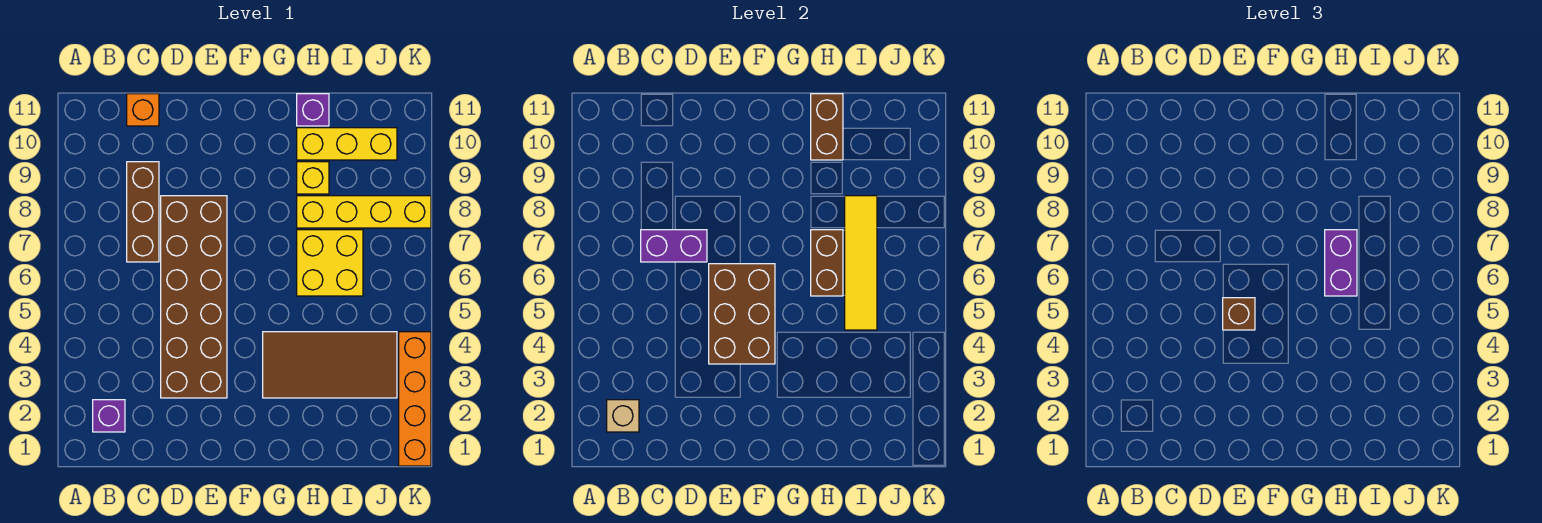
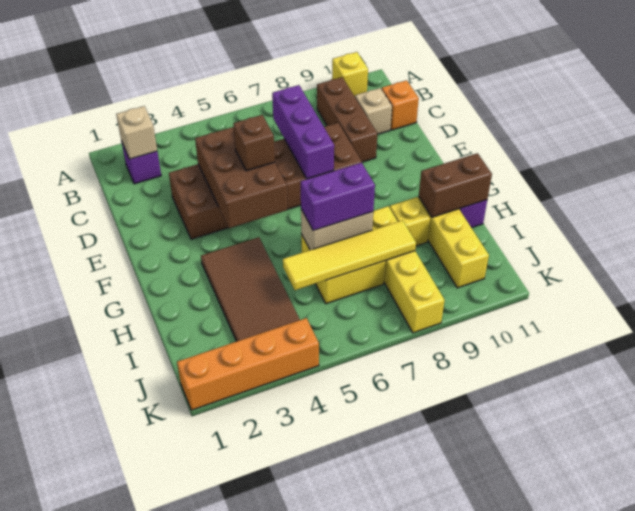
none -> yellow brick A10 level 1
brown brick C7:C9 level 1 -> brown brick B9:D9 level 1
purple brick C7:D7 level 2 -> purple brick C7:E7 level 2
none -> tan brick C10 level 1
brown brick E4:F6 level 2 -> brown brick D4:F5 level 2
brown brick H6:H7 level 2 -> tan brick H6:H7 level 2

